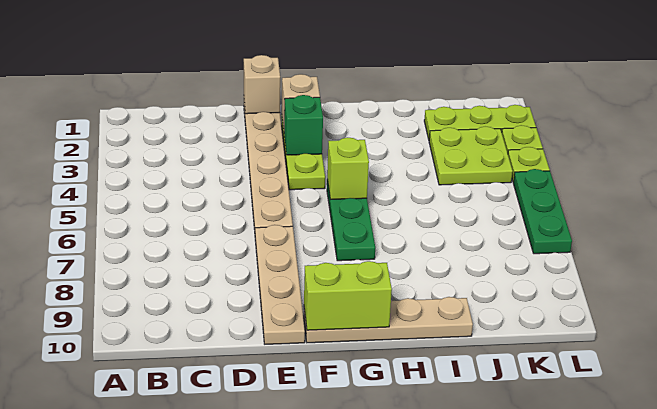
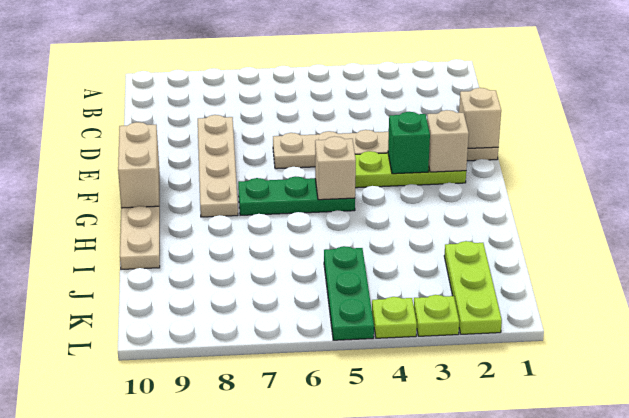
tan plate E7:E10 level 1 -> tan plate D8:G8 level 1
lime brick F10:G10 level 2 -> tan brick F10:G10 level 2
lime brick G5 level 2 -> tan brick G5 level 2
lime plate J3:K4 level 1 -> none
green plate L5:L7 level 1 -> green plate J5:L5 level 1

